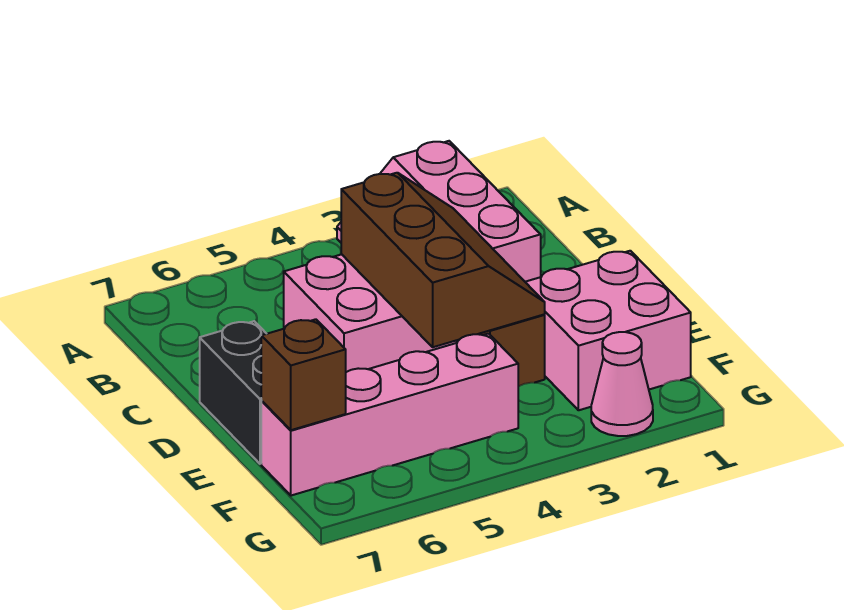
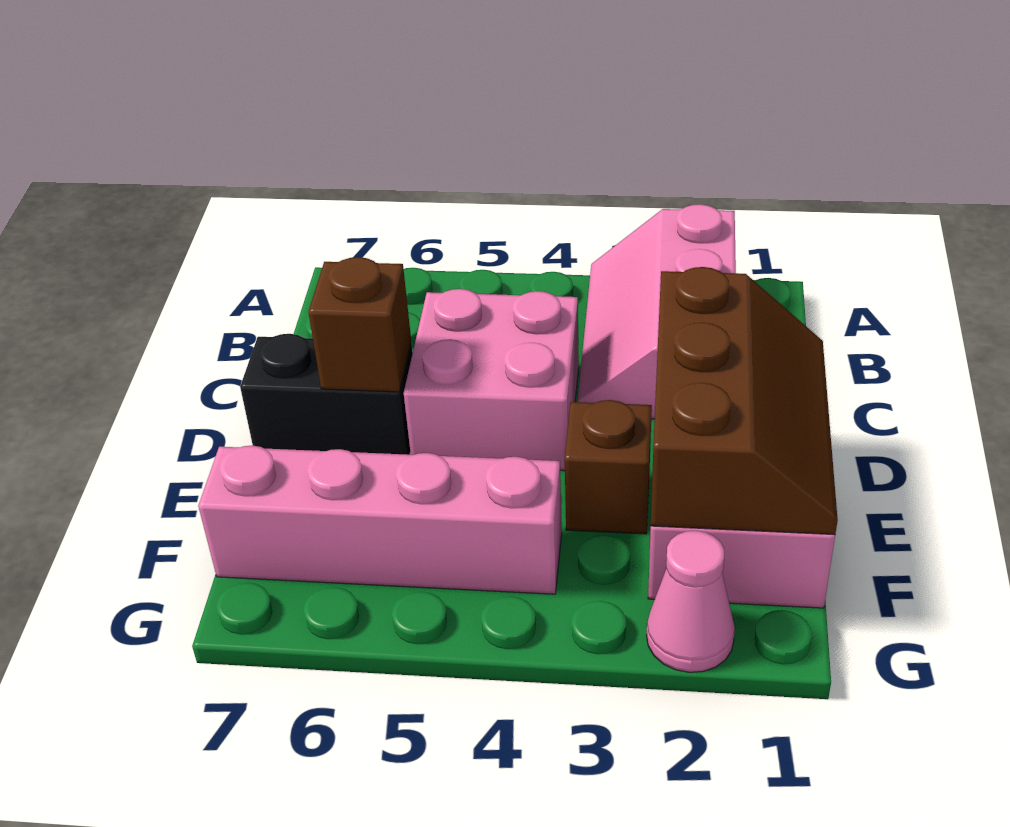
brown slope C3:E4 level 2 top 4 -> brown slope D1:F2 level 2 top 2
black brick D7:E7 level 1 -> black brick D6:D7 level 1
brown brick F7 level 2 -> brown brick D6 level 2

